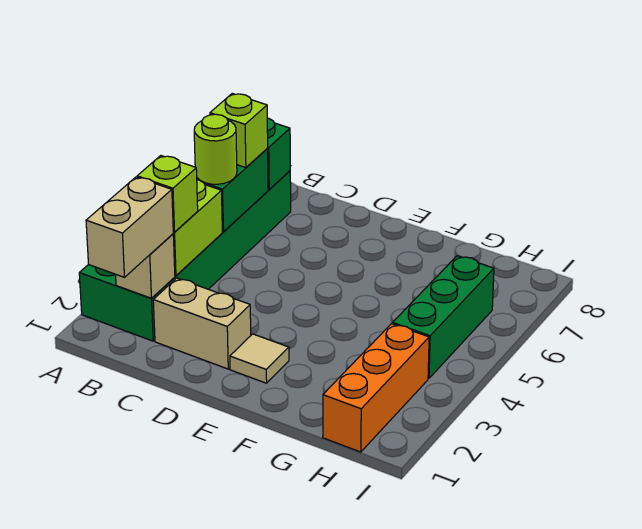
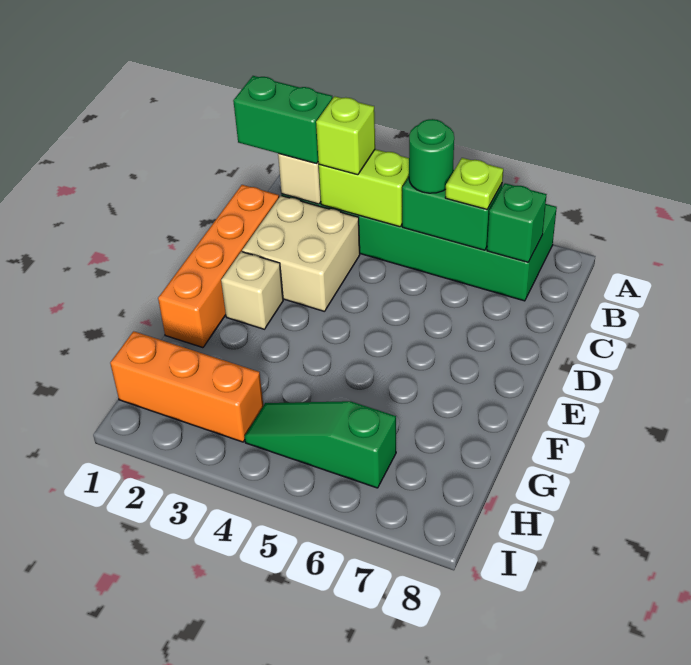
tan brick B1:B2 level 3 -> green brick B1:B2 level 3
lime round brick B5 level 3 -> green round brick B5 level 3
lime brick B6 level 3 -> lime plate B6 level 3
none -> orange brick C1:F1 level 1
tan brick C2:D2 level 1 -> tan brick C2:D3 level 1
tan tile E2 level 1 -> tan brick E2 level 1
green brick H4:H6 level 1 -> green slope H4:H6 level 1 top 6

